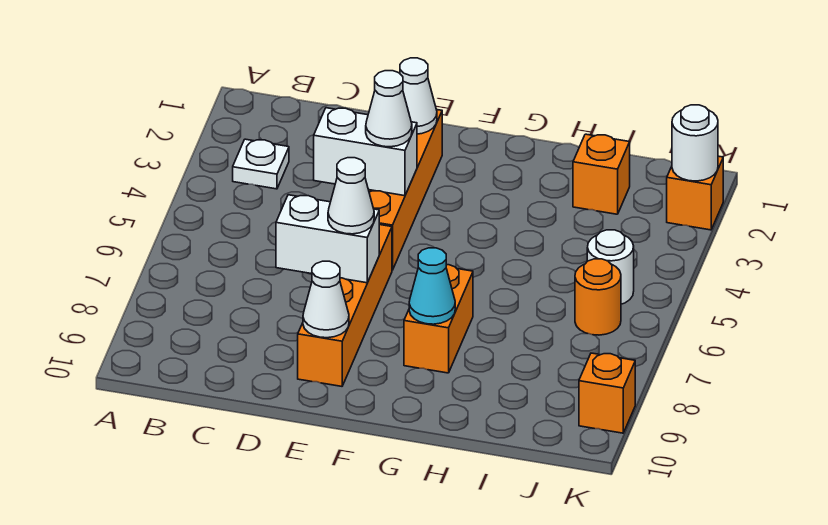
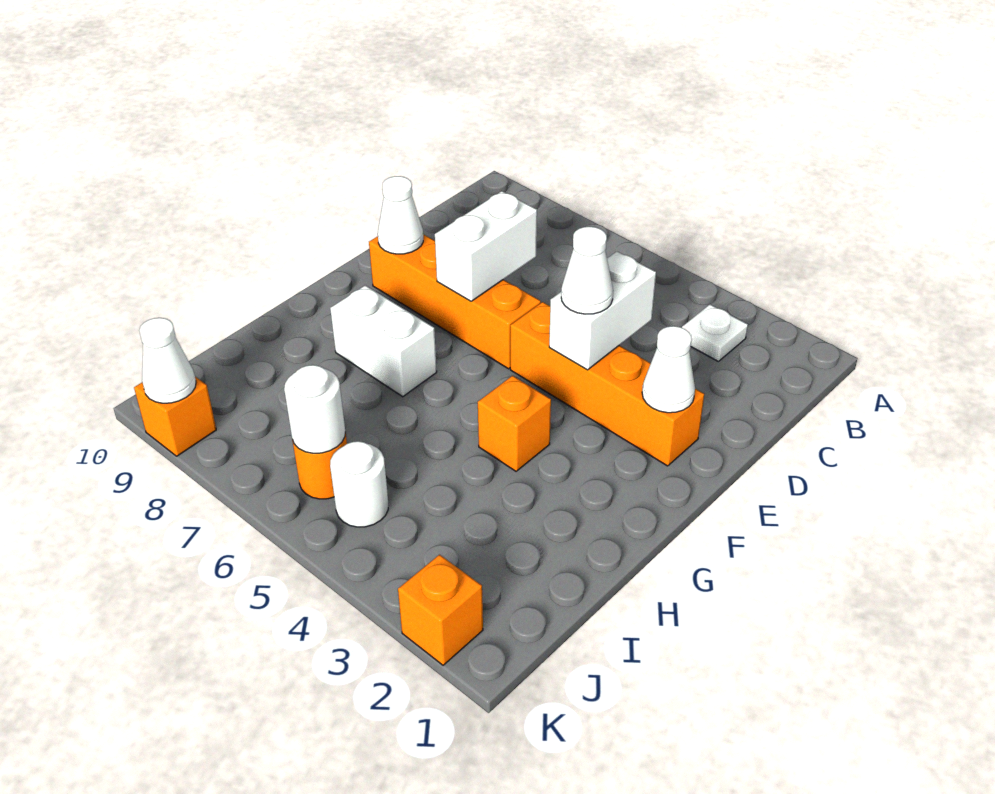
white cone E7 level 3 -> white cone K9 level 2
orange brick G7:G8 level 1 -> white brick G7:G8 level 1
cyan cone G8 level 2 -> none
orange brick I2 level 1 -> orange brick G4 level 1
white round brick K2 level 2 -> white round brick J6 level 2

